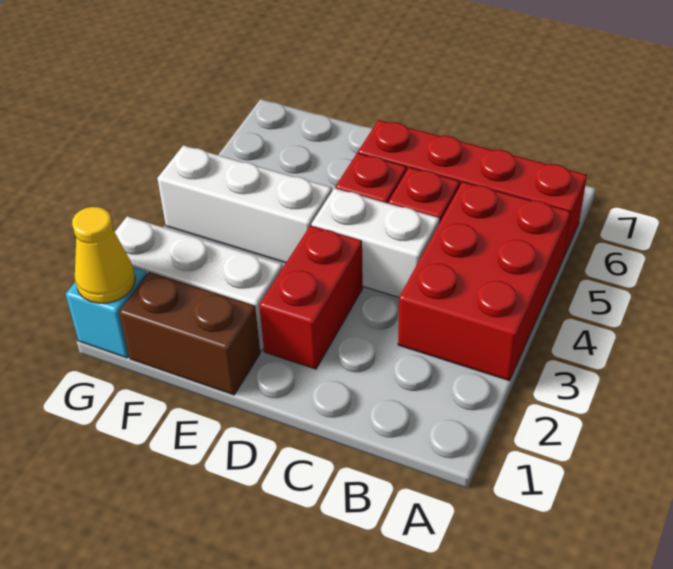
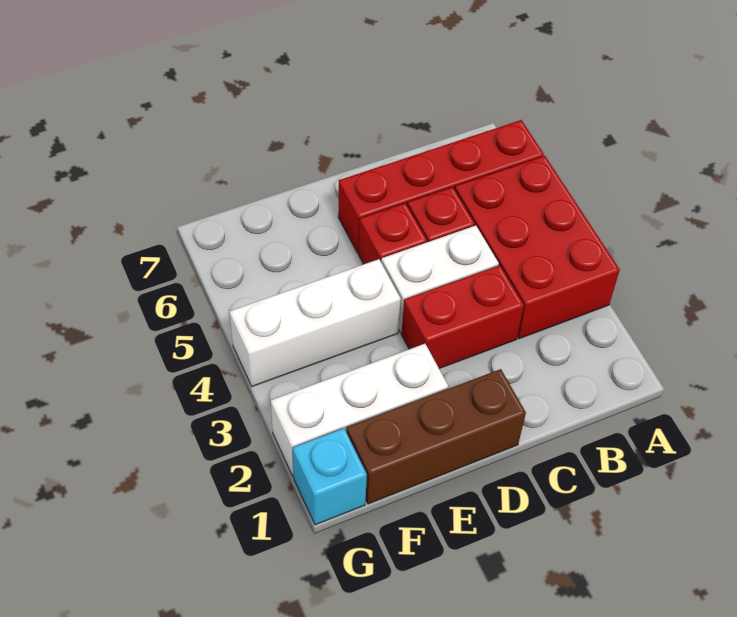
red brick D2:D3 level 1 -> red brick C3:D3 level 1
brown brick E1:F1 level 1 -> brown brick D1:F1 level 1
yellow cone G1 level 2 -> none

